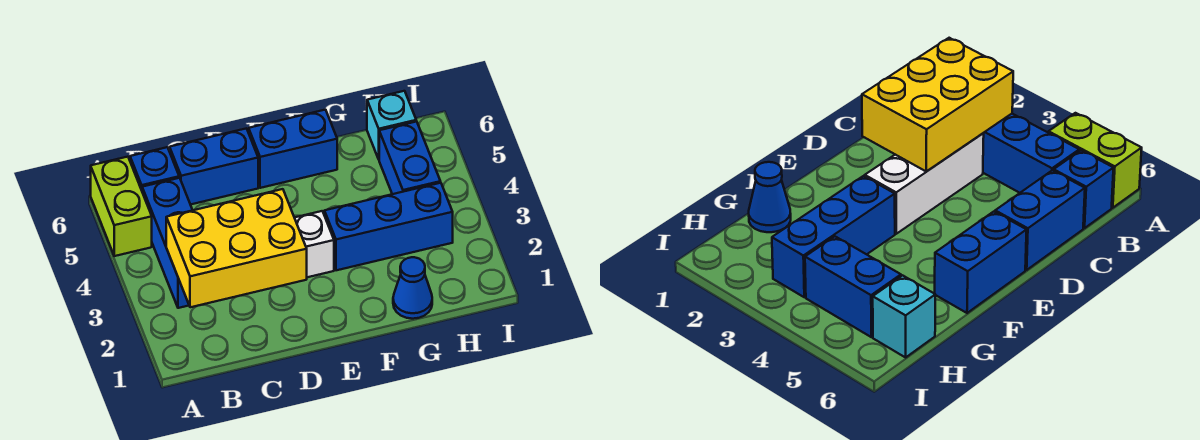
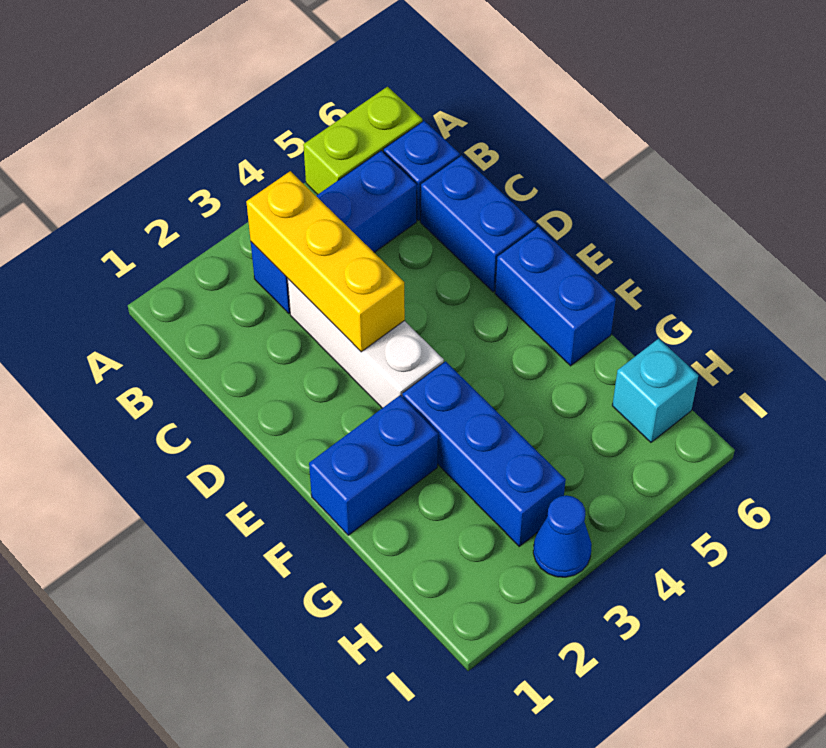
yellow brick B2:D3 level 2 -> yellow brick B3:D3 level 2
blue cone G1 level 1 -> blue cone I3 level 1
blue brick H4:H5 level 1 -> blue brick F1:F2 level 1

